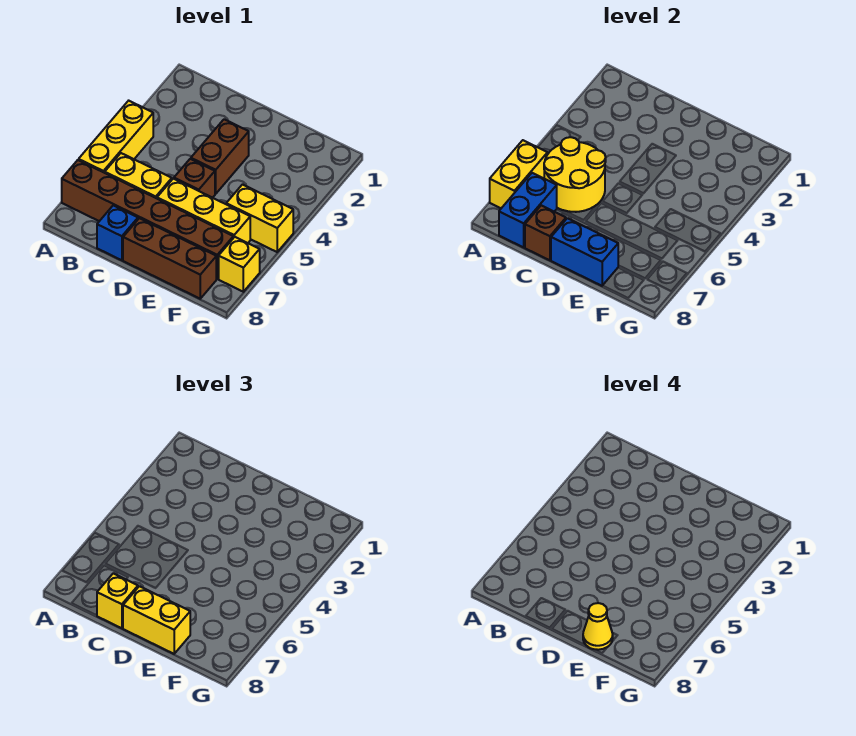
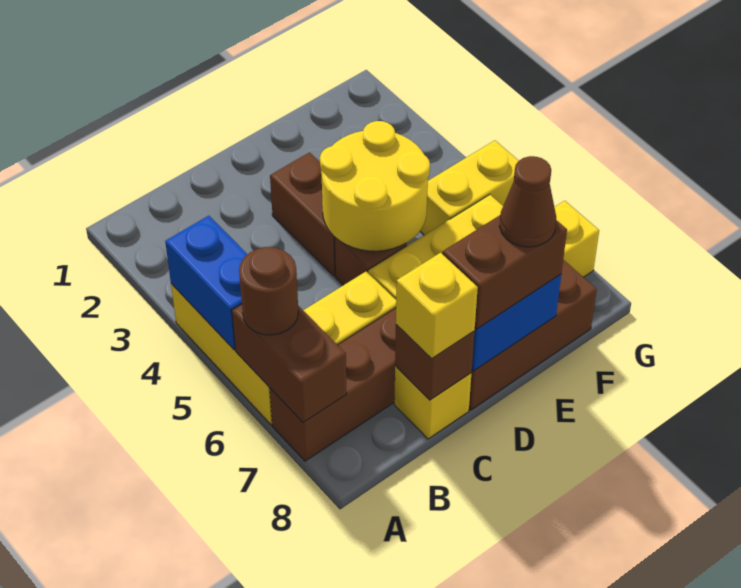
yellow brick A6:A7 level 2 -> brown brick A6:A7 level 2
none -> brown round brick A6 level 3
yellow round brick B5:C6 level 2 -> yellow round brick D4:E5 level 2
blue brick B7:B8 level 2 -> blue brick A4:A5 level 2
blue brick C8 level 1 -> yellow brick C8 level 1
yellow brick D8:E8 level 3 -> brown brick D8:E8 level 3
yellow cone E8 level 4 -> brown cone E8 level 4

